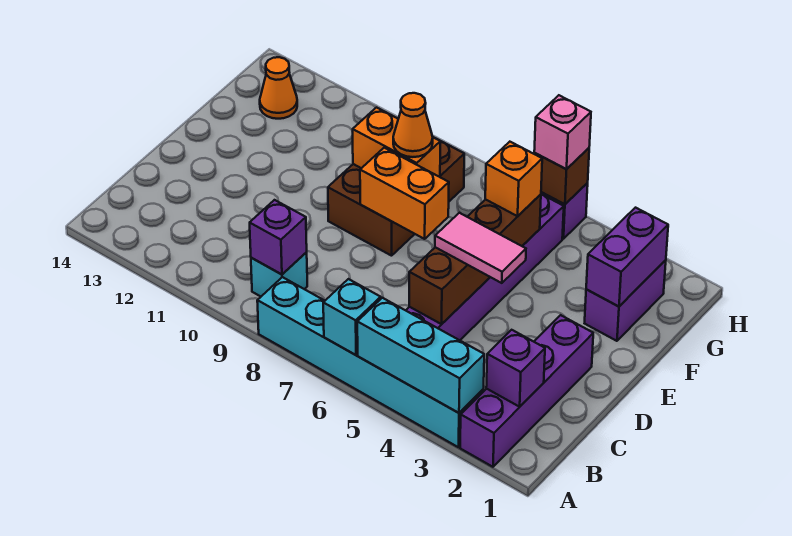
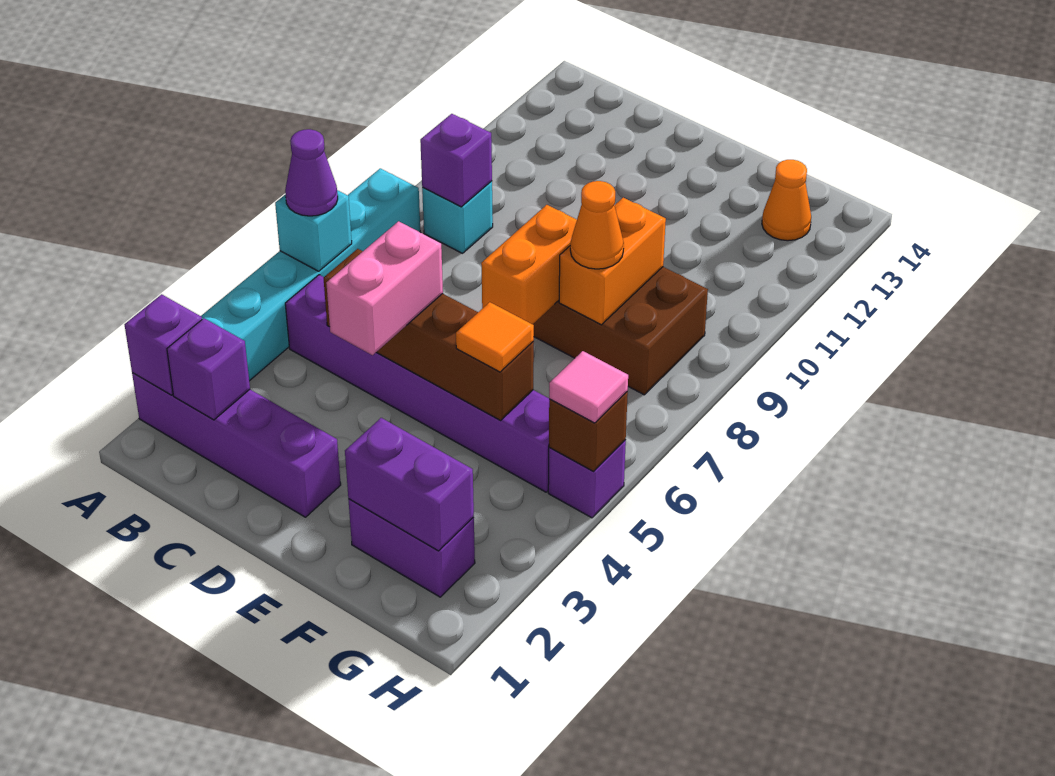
none -> purple brick A2 level 2
cyan brick A3:A5 level 2 -> none
none -> purple cone A6 level 3
pink tile D4:D5 level 3 -> pink brick D4:D5 level 3
orange brick F5 level 3 -> orange tile F5 level 3
pink brick H5 level 3 -> pink tile H5 level 3

